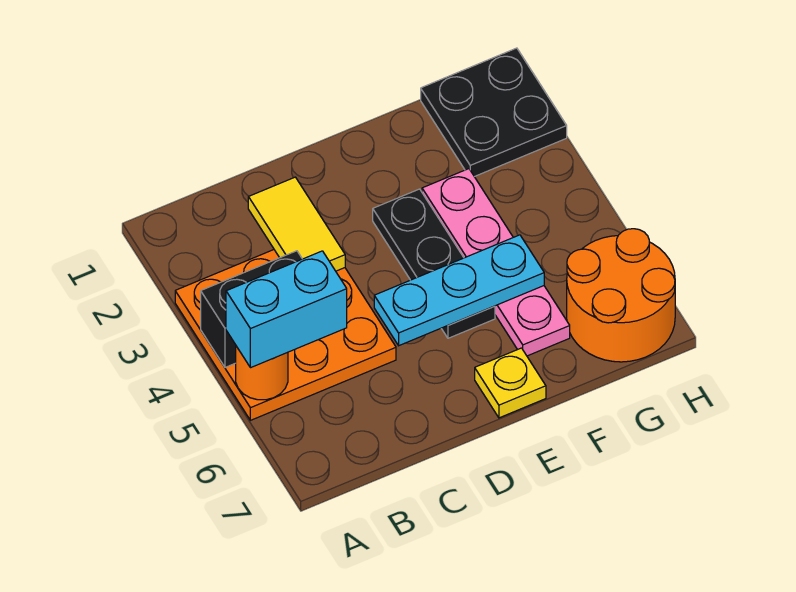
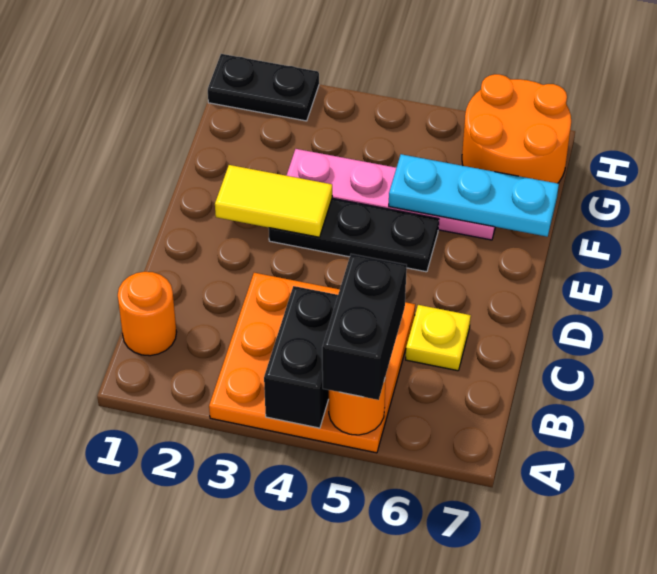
cyan brick A5:B5 level 3 -> black brick A5:B5 level 3
none -> orange round brick B1 level 1
yellow tile C2:C3 level 2 -> yellow tile E2:E3 level 2
cyan plate D5:F5 level 2 -> cyan plate F5:F7 level 2
yellow plate E7 level 1 -> yellow plate C6 level 1
black plate G1:H2 level 1 -> black plate H1:H2 level 1

